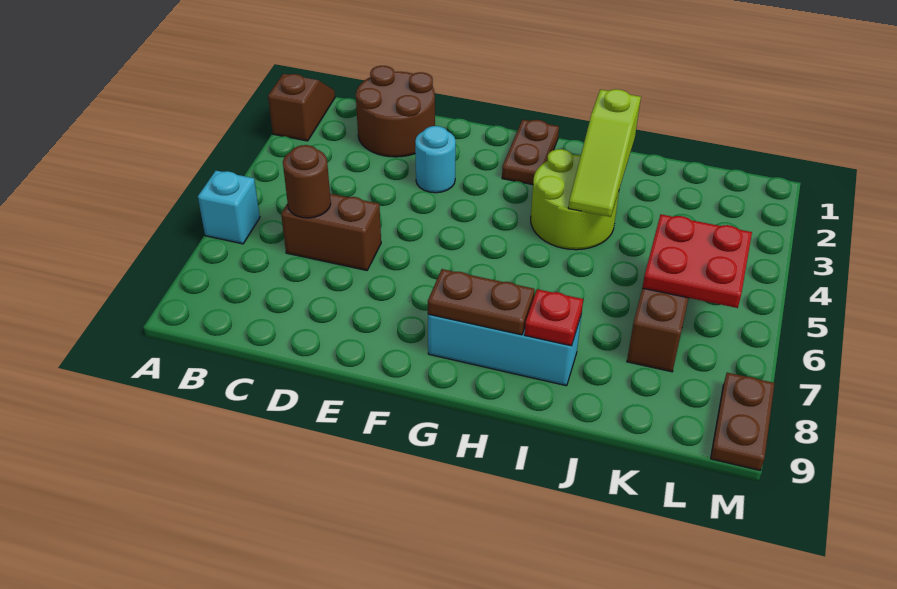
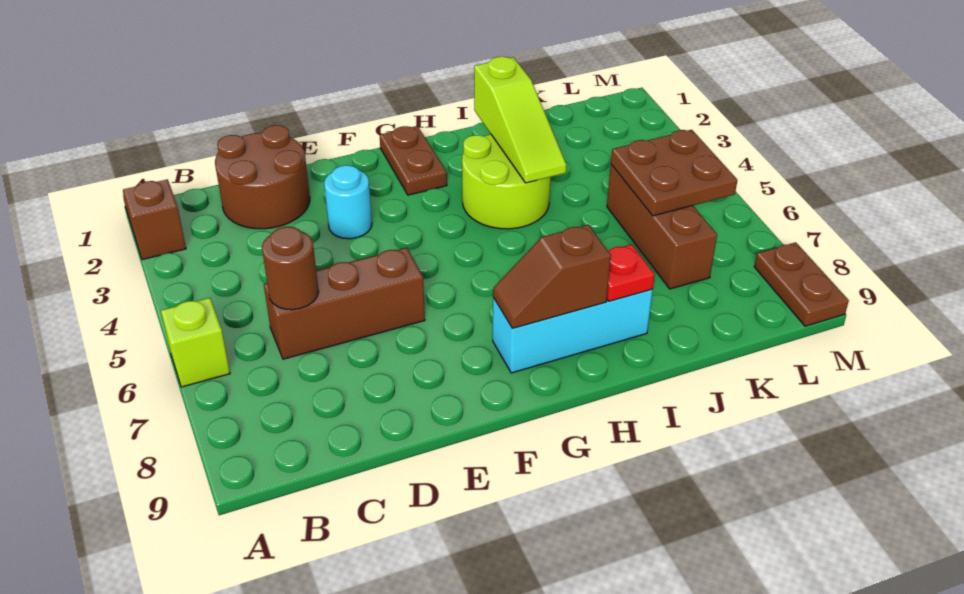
cyan brick A6 level 1 -> lime brick A6 level 1
brown brick C6:D6 level 1 -> brown brick C6:E6 level 1
brown plate G8:H8 level 2 -> brown slope G8:H8 level 2 top H
red plate K5:L6 level 2 -> brown plate K5:L6 level 2

